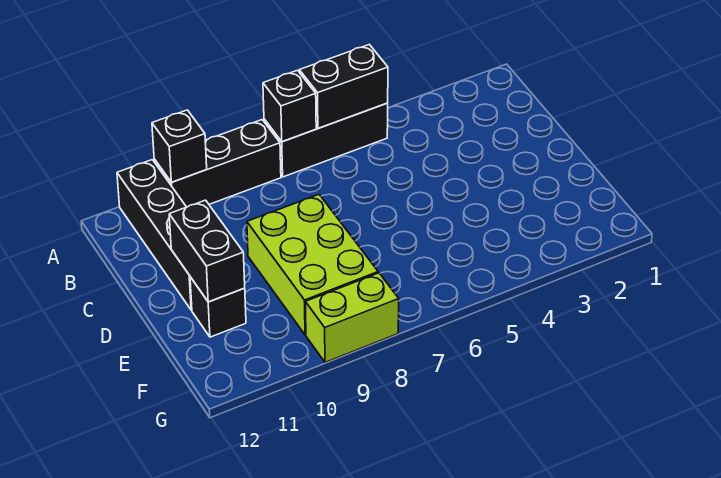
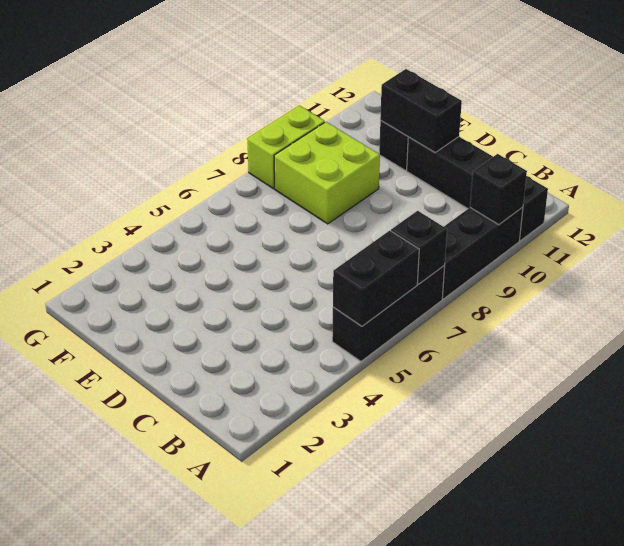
lime brick D8:F9 level 1 -> lime brick E8:F9 level 1

